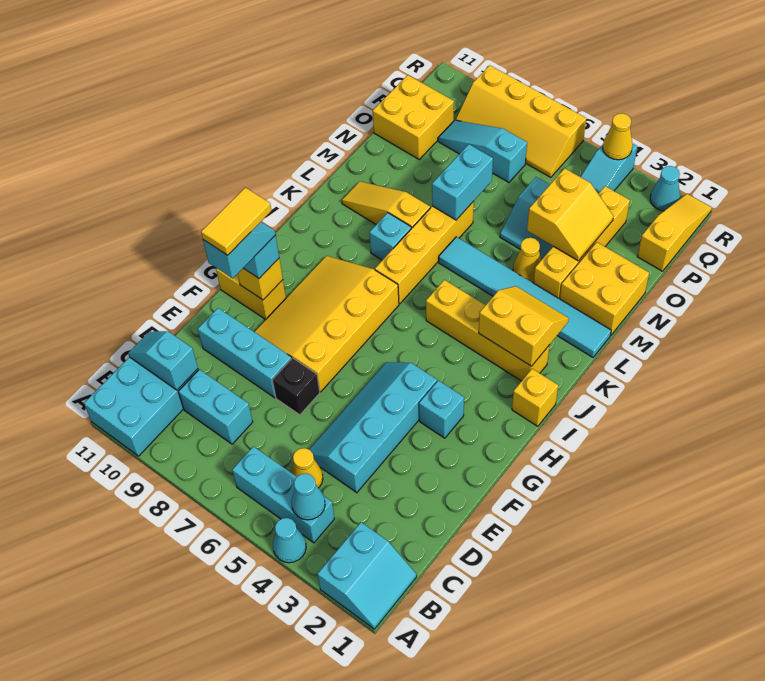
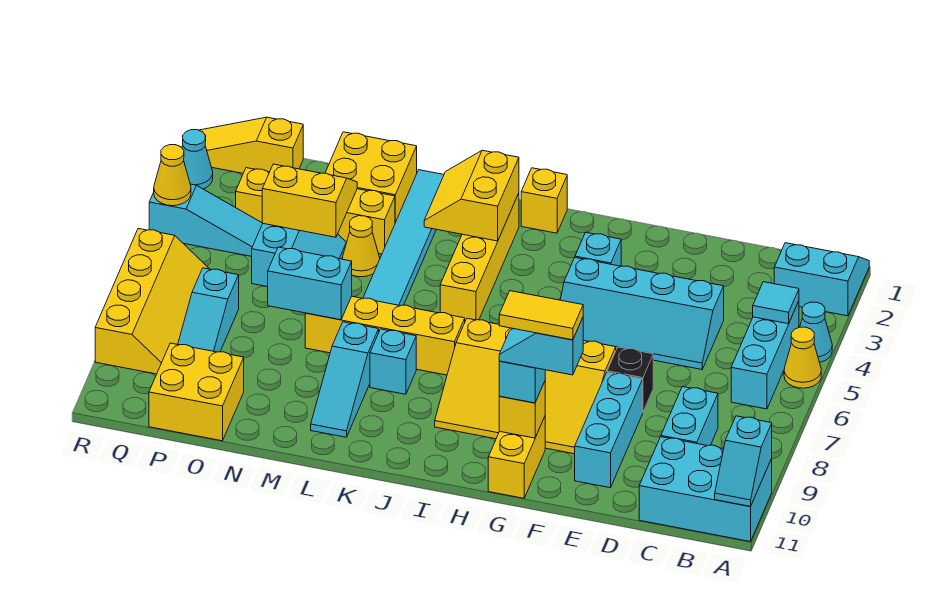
cyan cone B4 level 2 -> cyan tile B4 level 2
yellow cone C5 level 1 -> yellow cone A5 level 1
cyan slope C10:C11 level 2 top 10 -> cyan slope A10:A11 level 2 top 10
yellow slope L8:L10 level 1 top 8 -> cyan slope L8:L10 level 1 top 8

